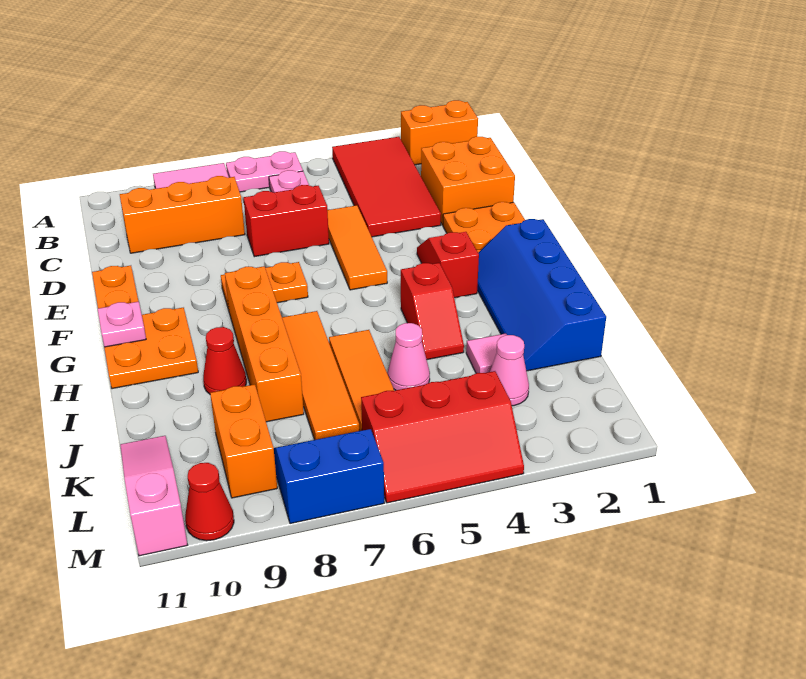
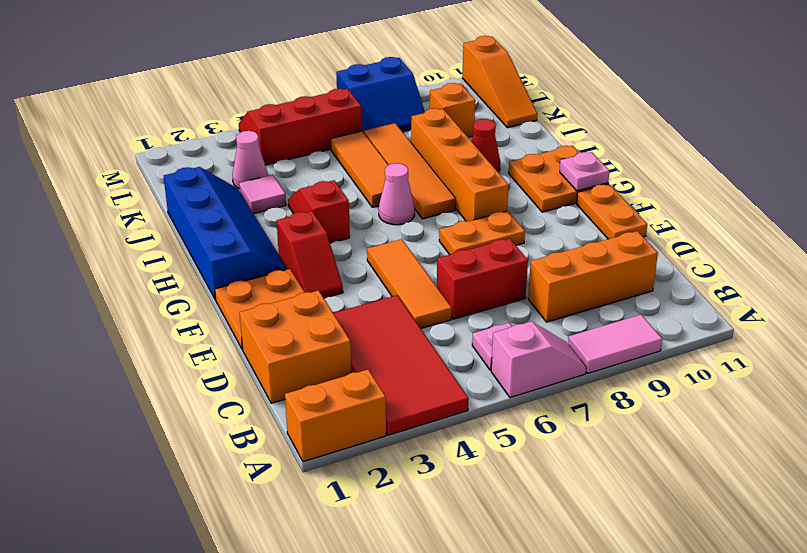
pink plate A6:A7 level 1 -> pink slope A6:A7 level 1 top 6
pink cone J5 level 1 -> pink cone H6 level 1
orange brick K9:L9 level 1 -> orange brick K9 level 1
pink slope K11:M11 level 1 top M -> orange slope K11:M11 level 1 top M
red cone M10 level 1 -> none

